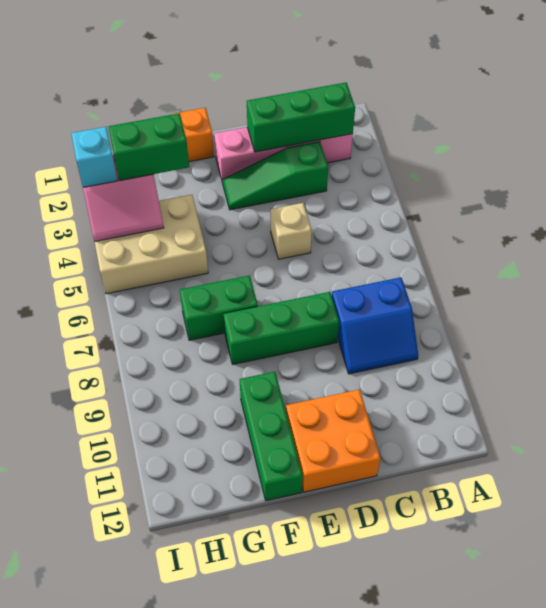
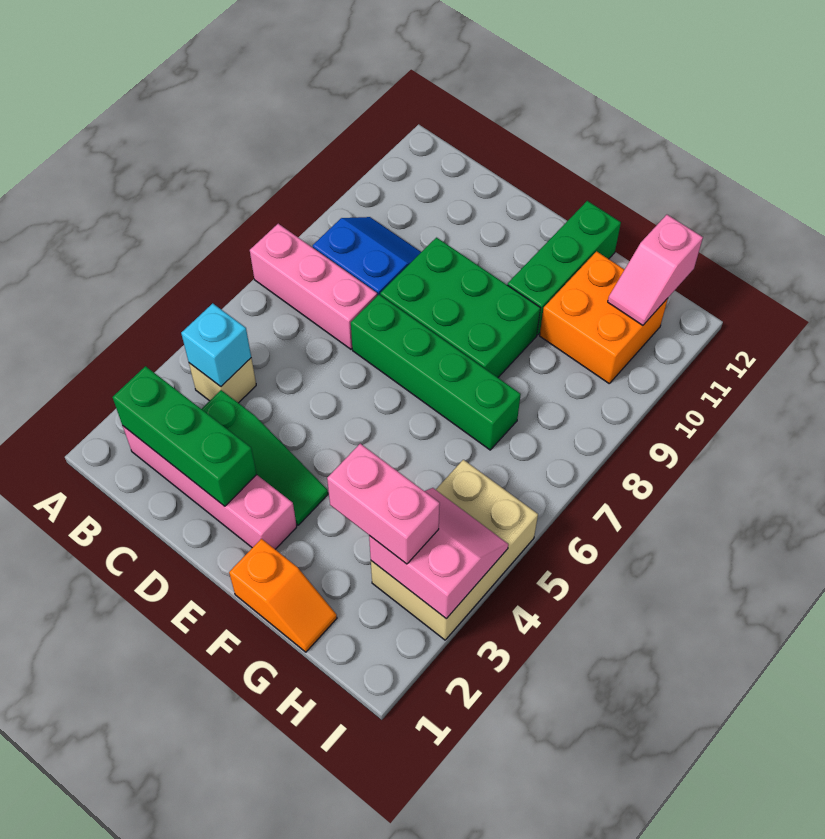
none -> pink brick A7:C7 level 1
tan brick D5 level 1 -> tan brick B4 level 1
green brick D8:F8 level 1 -> green brick D8:F9 level 1
orange brick D11:E12 level 1 -> orange brick G10:H11 level 1
green brick F7:G7 level 1 -> green brick D7:G7 level 1
green brick G3:H3 level 3 -> pink brick G3:H3 level 3
tan brick G4:I5 level 1 -> tan brick H3:I5 level 1
none -> pink slope H11:H12 level 2 top 12
cyan brick I3 level 3 -> cyan brick B4 level 2

